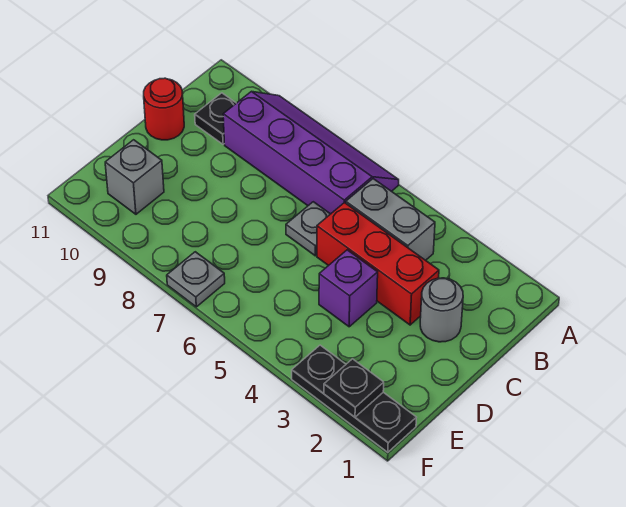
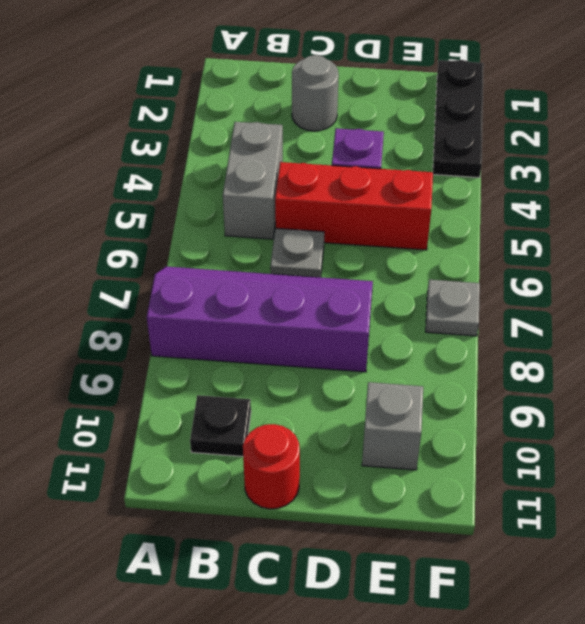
purple slope A6:B9 level 1 top B -> purple slope A7:D8 level 1 top 8
red brick C3:C5 level 1 -> red brick C5:E5 level 1
black plate F2 level 2 -> none

